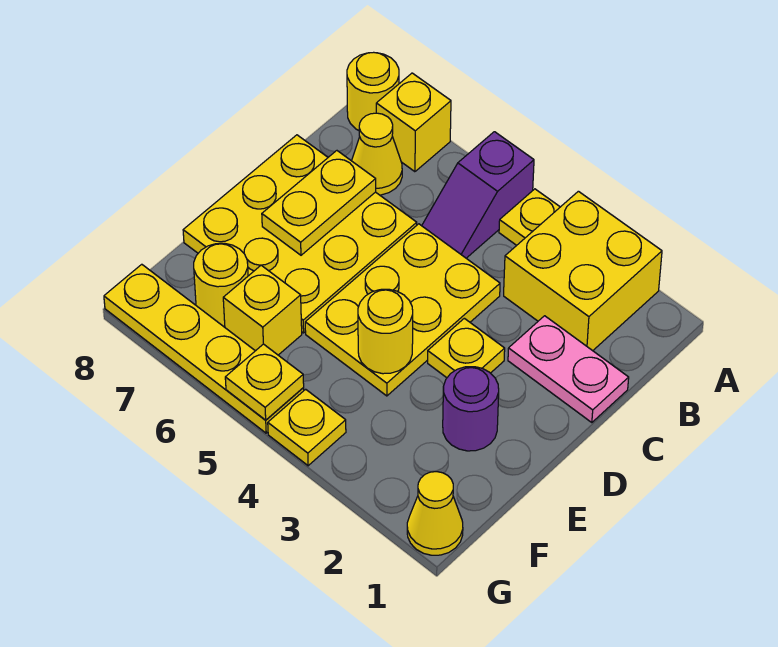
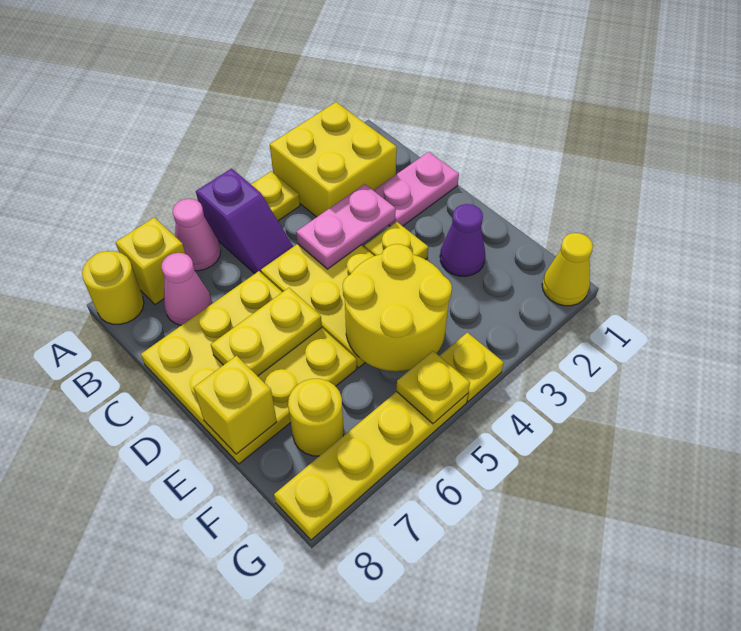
none -> pink cone A6 level 1
yellow cone B7 level 1 -> pink cone B7 level 1
none -> pink plate C3:C4 level 2
yellow plate C7:D7 level 2 -> yellow plate D6:D7 level 2
purple round brick E2 level 1 -> purple cone E2 level 1
yellow round brick E4 level 2 -> yellow round brick E4:F5 level 2
yellow brick F6 level 1 -> yellow brick E8 level 2

